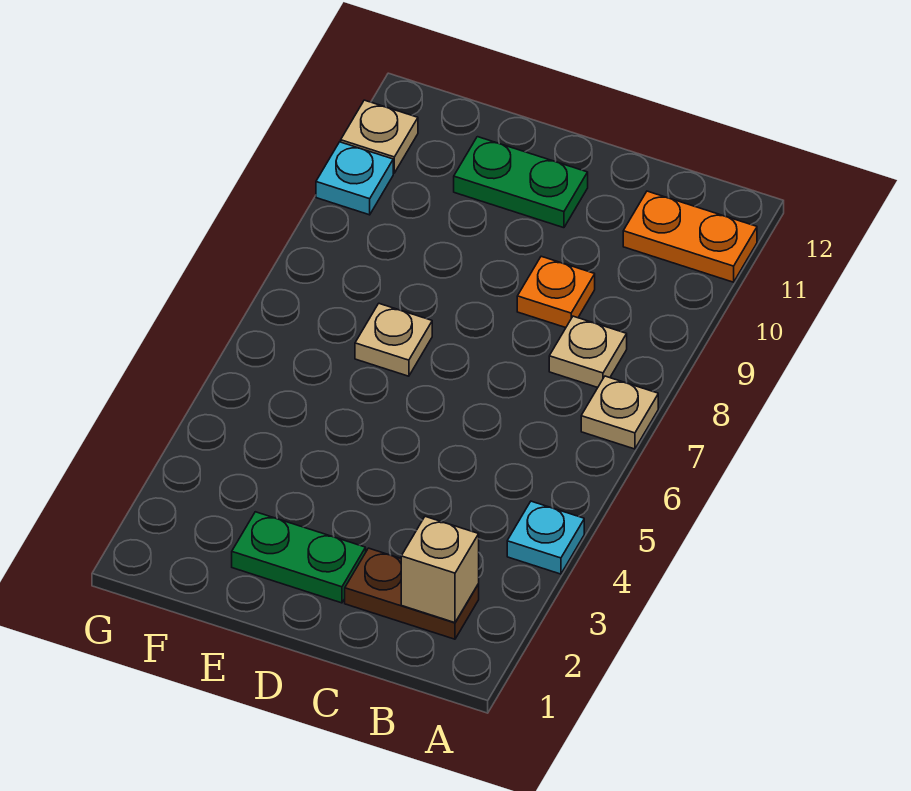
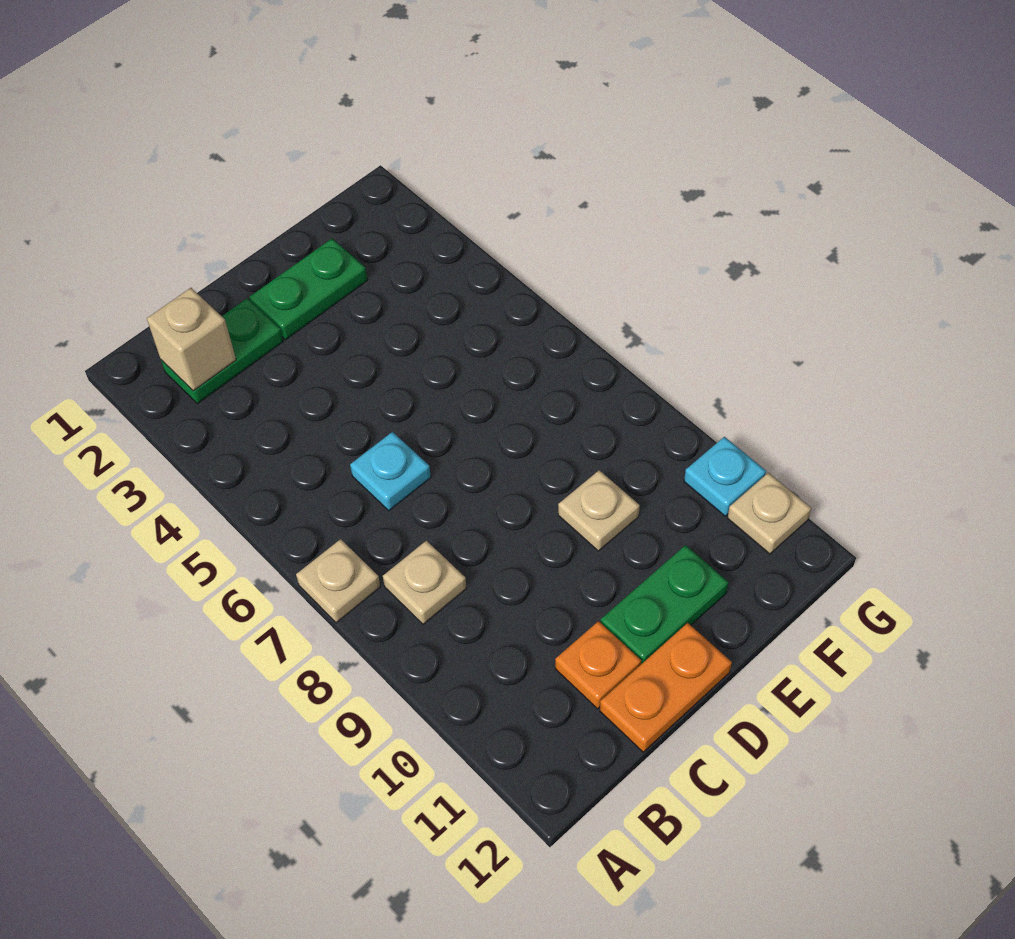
cyan plate A4 level 1 -> cyan plate C6 level 1
orange plate A11:B11 level 1 -> orange plate C12:D12 level 1
brown plate B2:C2 level 1 -> green plate B2:C2 level 1
orange plate C9 level 1 -> orange plate C11 level 1
tan plate E7 level 1 -> tan plate E9 level 1

